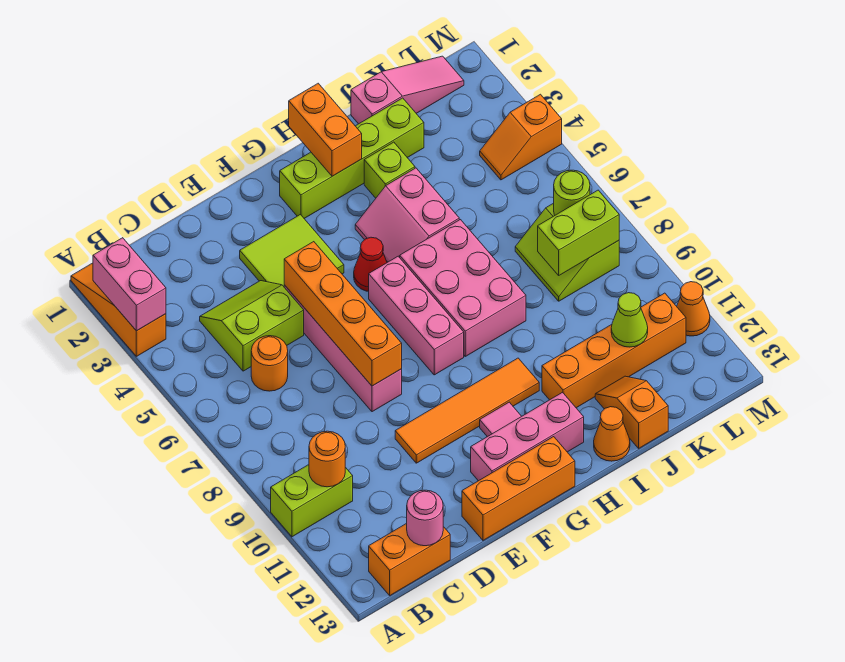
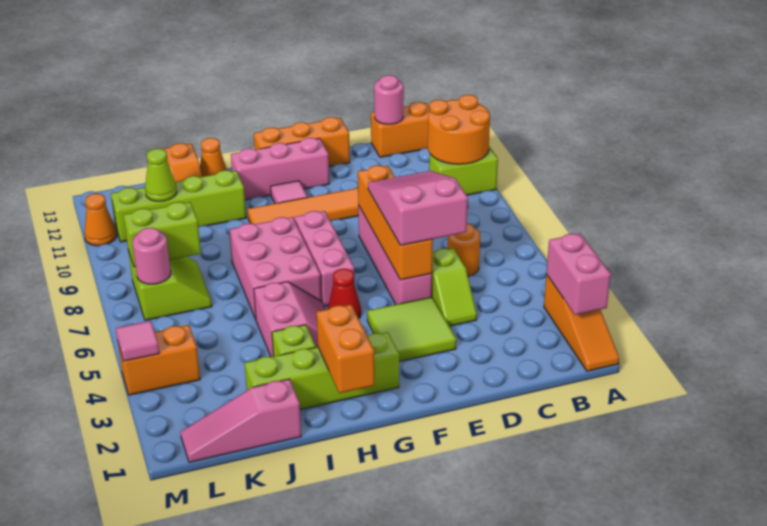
orange round brick B10 level 2 -> orange round brick A10:B11 level 2
lime slope C4:D5 level 1 top 5 -> lime slope D4:D5 level 1 top 5
none -> pink slope D5:E7 level 3 top 5
orange brick I11:L11 level 1 -> lime brick I11:L11 level 1
orange slope L4:M4 level 1 top M -> orange brick L4:M4 level 1
lime round brick L7 level 2 -> pink round brick L7 level 2
none -> pink tile M4 level 2

